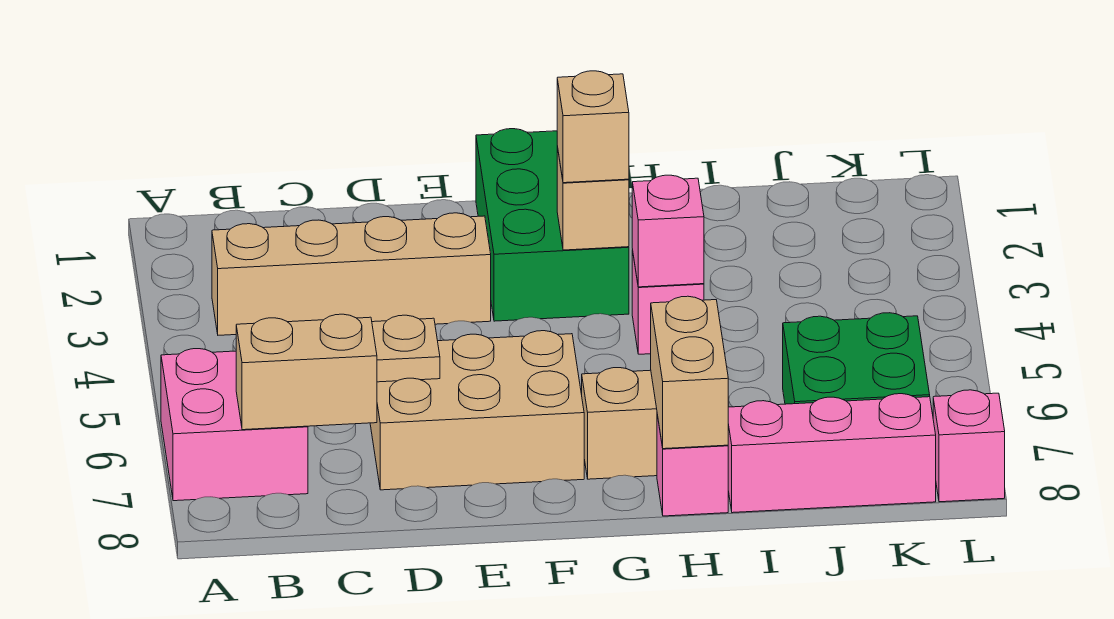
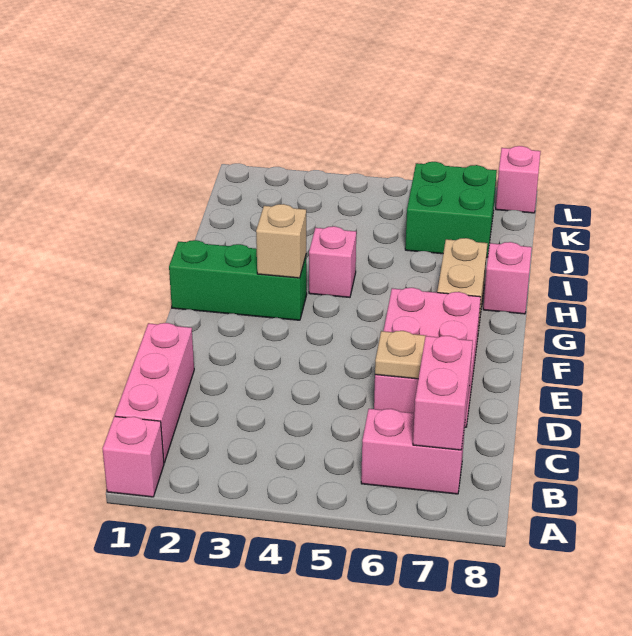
pink brick A6:B7 level 1 -> pink brick B6:B7 level 1
tan brick B3:E3 level 1 -> none
tan brick B7:C7 level 2 -> pink brick B7:C7 level 2
tan brick D6:F7 level 1 -> pink brick D6:F7 level 1
green brick F1:G3 level 1 -> green brick G1:G3 level 1
tan brick G3 level 3 -> none
pink brick H4 level 2 -> pink brick A1 level 1
tan brick H7:H8 level 2 -> none
pink brick I8:K8 level 1 -> pink brick B1:D1 level 1

